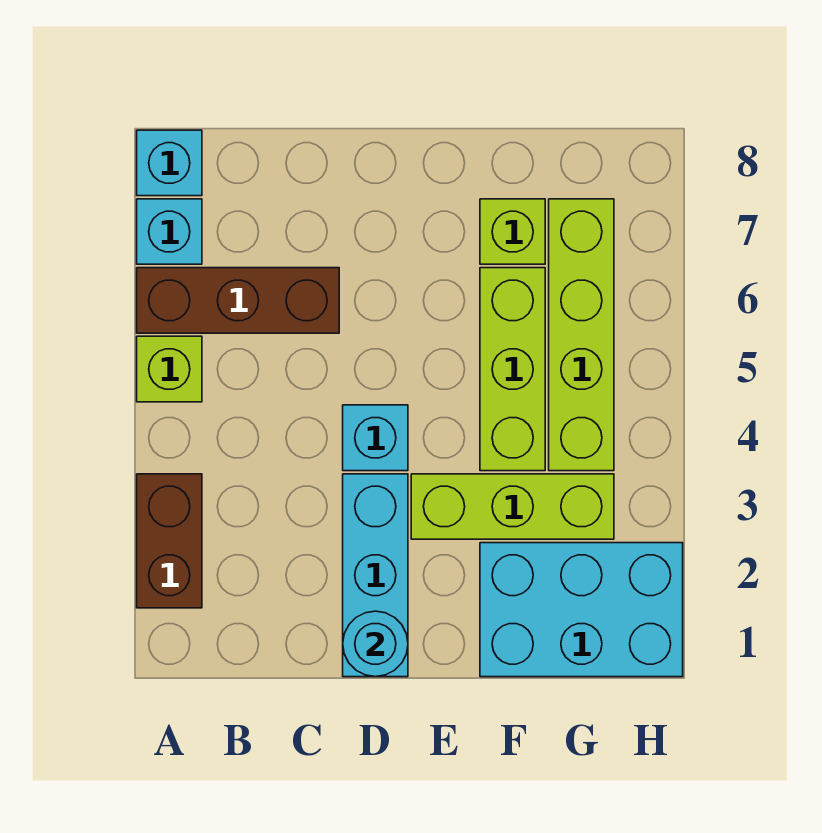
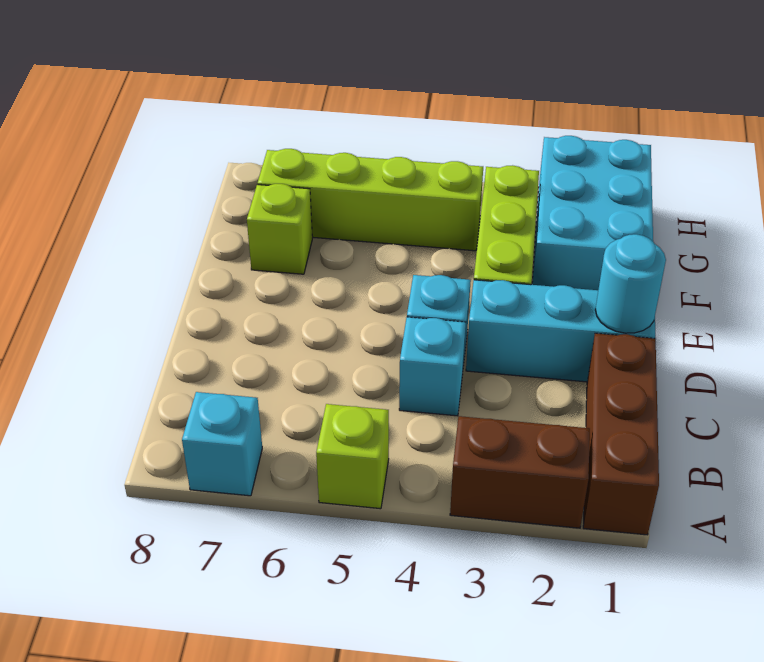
brown brick A6:C6 level 1 -> brown brick A1:C1 level 1
cyan brick A8 level 1 -> cyan brick C4 level 1
lime brick F4:F6 level 1 -> none

